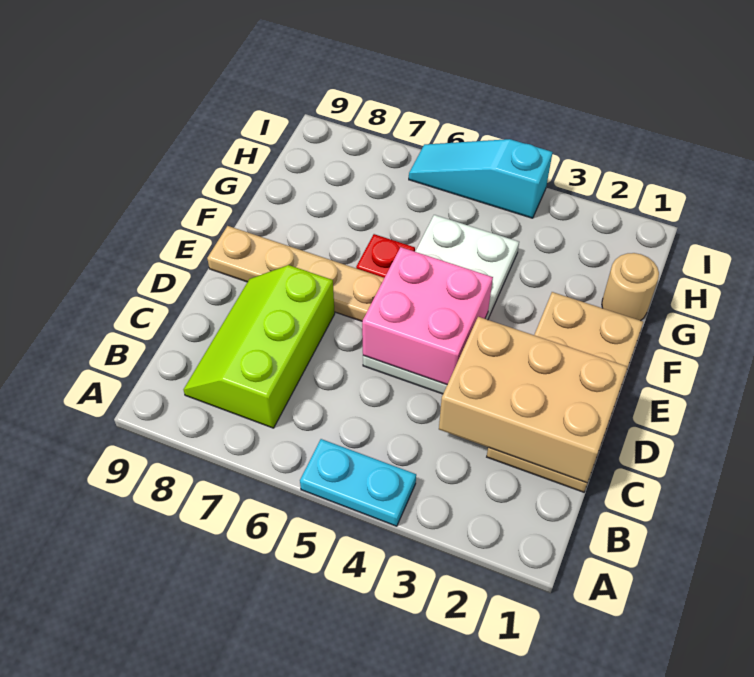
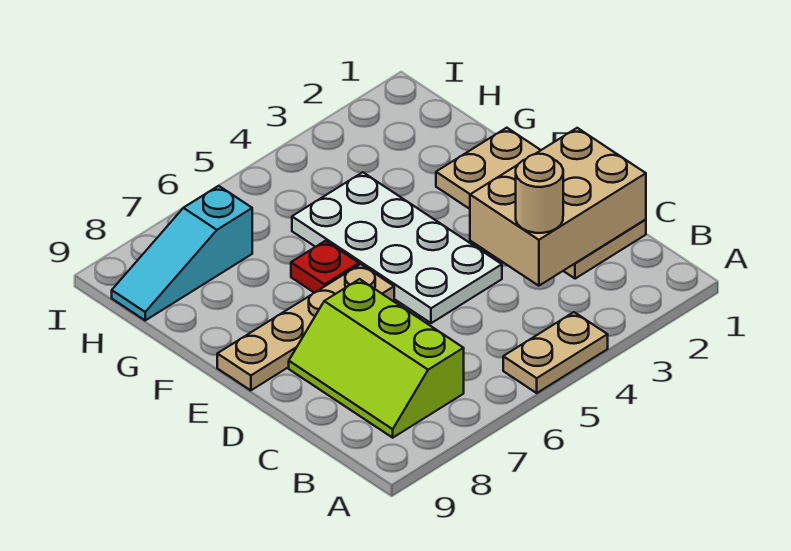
cyan plate A4:A5 level 1 -> tan plate A4:A5 level 1
pink brick D4:E5 level 2 -> none
tan round brick G1 level 1 -> tan round brick C3 level 3
cyan slope I4:I6 level 1 top 4 -> cyan slope H7:H9 level 1 top 7

